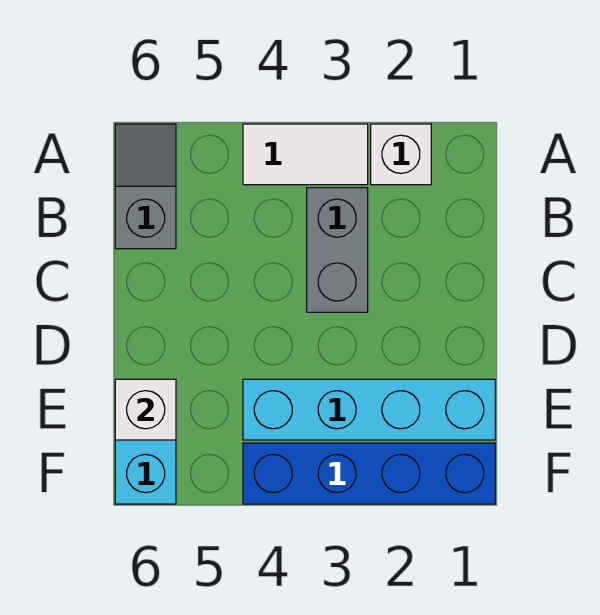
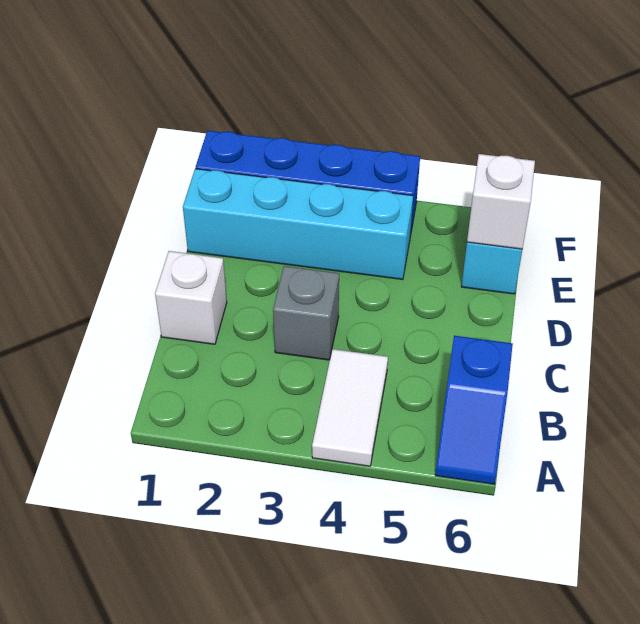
white brick A2 level 1 -> white brick C1 level 1
white tile A3:A4 level 1 -> white tile A4:B4 level 1
grey slope A6:B6 level 1 top B -> blue slope A6:B6 level 1 top B
grey brick B3:C3 level 1 -> grey brick C3 level 1

